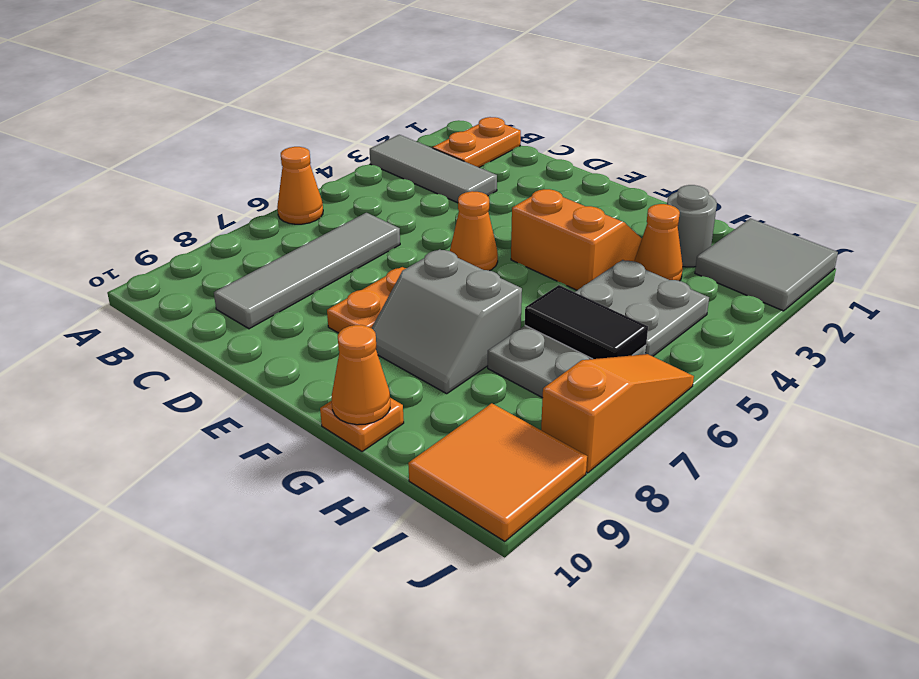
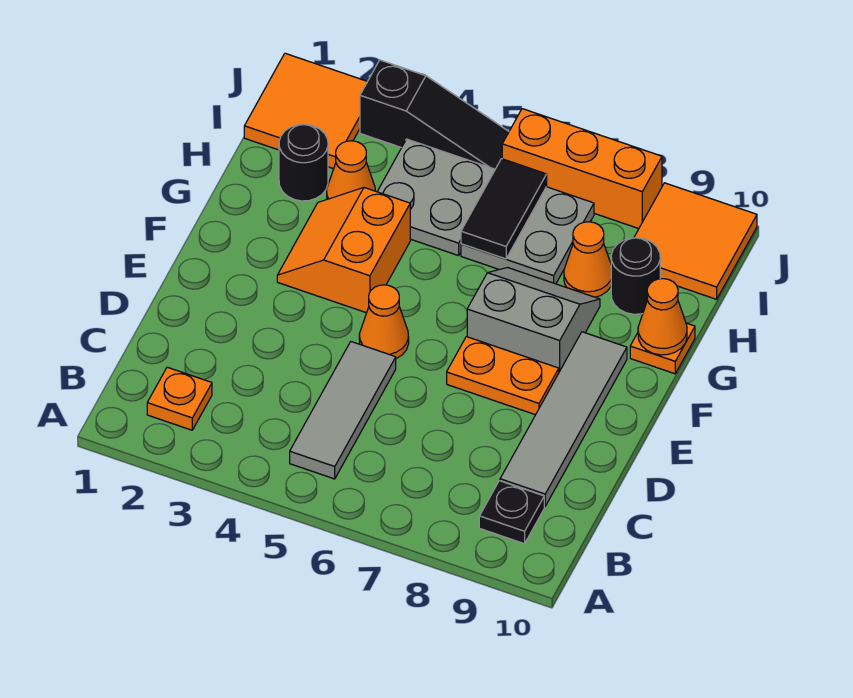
grey tile A3:C3 level 1 -> grey tile B5:D5 level 1
orange cone A6 level 1 -> orange cone H8 level 1
orange plate B1:B2 level 1 -> orange plate B2 level 1
none -> black plate B9 level 1
grey tile C6:C9 level 1 -> grey tile C9:F9 level 1
grey slope F7:G8 level 1 top 7 -> grey slope F7:G8 level 1 top F
grey round brick H2 level 1 -> black round brick H2 level 1
none -> black round brick H9 level 1
grey tile I1:J2 level 1 -> orange tile I1:J2 level 1
none -> black slope J3:J5 level 1 top 3
orange slope J6:J8 level 1 top 8 -> orange brick J6:J8 level 1

